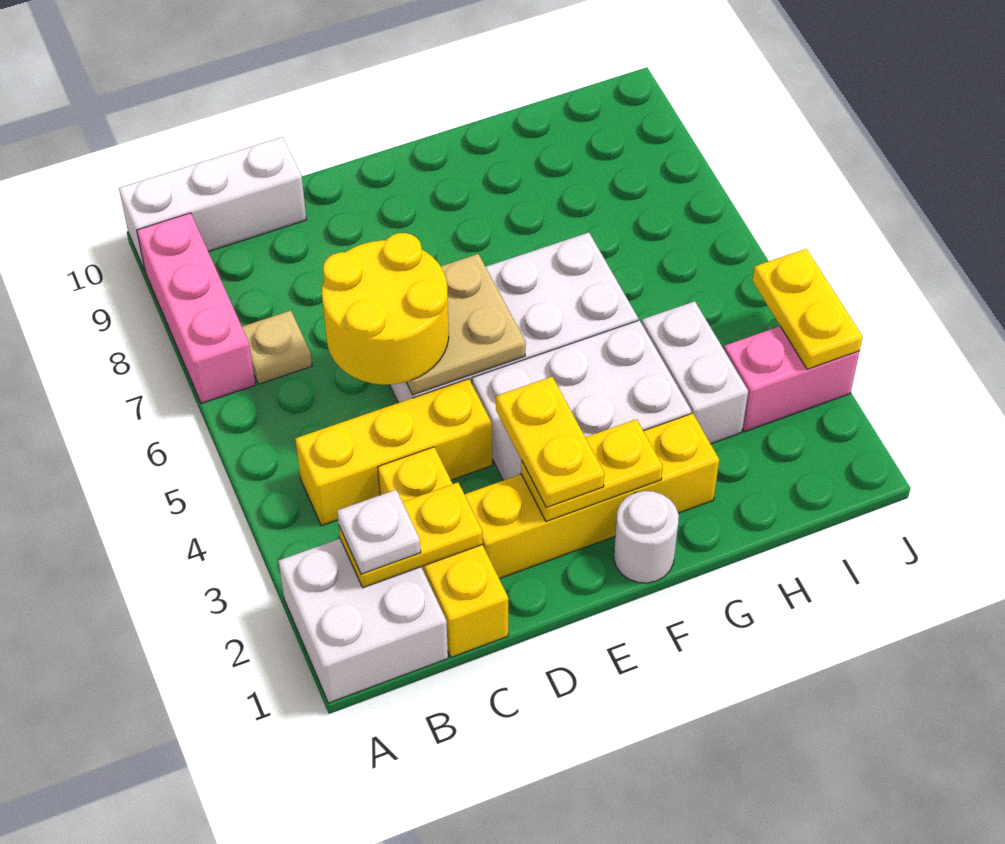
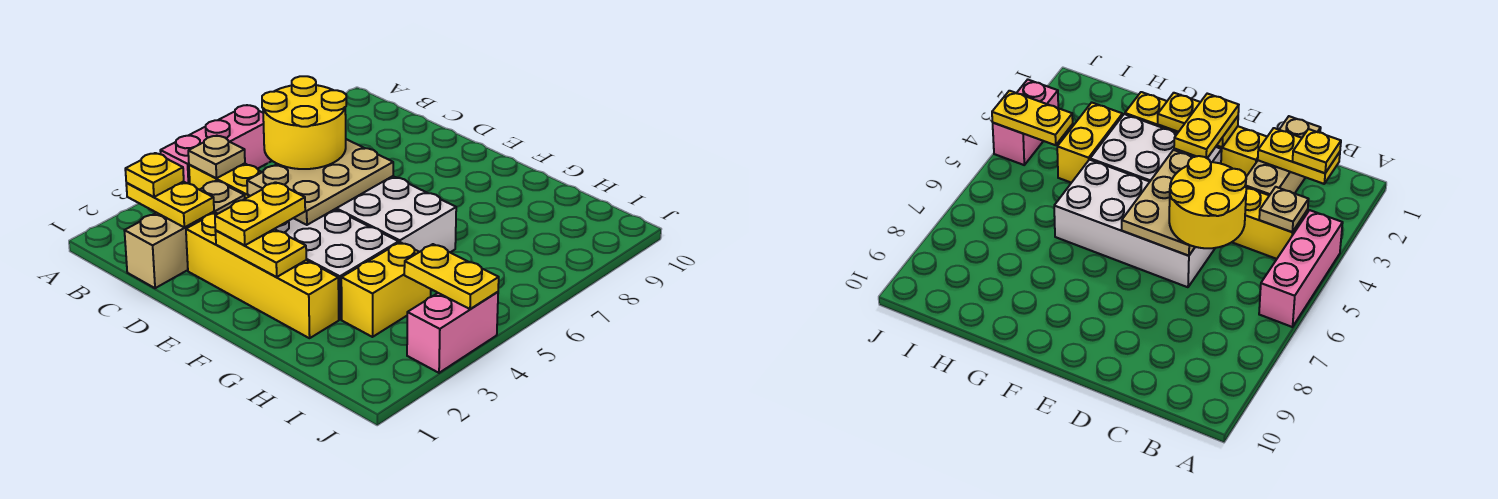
white brick A1:B2 level 1 -> none
pink brick A7:A9 level 1 -> pink brick A4:A6 level 1
white brick A10:C10 level 1 -> none
white plate B2 level 3 -> yellow plate B2 level 3
tan plate B7 level 1 -> tan plate B4 level 2
yellow brick C1:C3 level 1 -> tan brick C1:C3 level 1
tan plate D5:E6 level 2 -> tan plate D4:E6 level 2
white round brick F1 level 1 -> none
white brick H3:H4 level 1 -> yellow brick H3:H4 level 1
pink brick I3:J3 level 1 -> pink brick J3:J4 level 1
yellow plate J3:J4 level 2 -> yellow plate I4:J4 level 2

